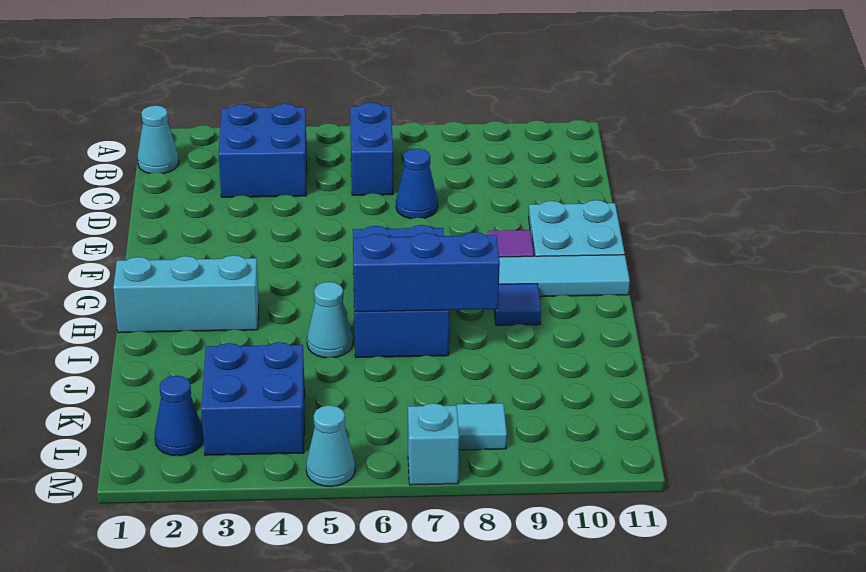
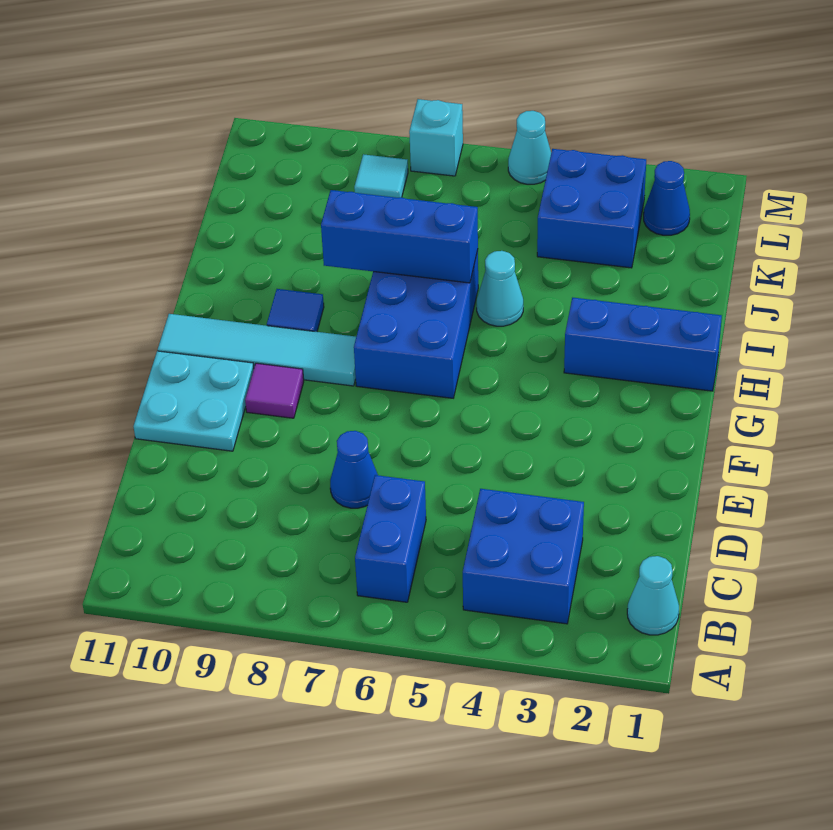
cyan brick H1:H3 level 1 -> blue brick H1:H3 level 1

